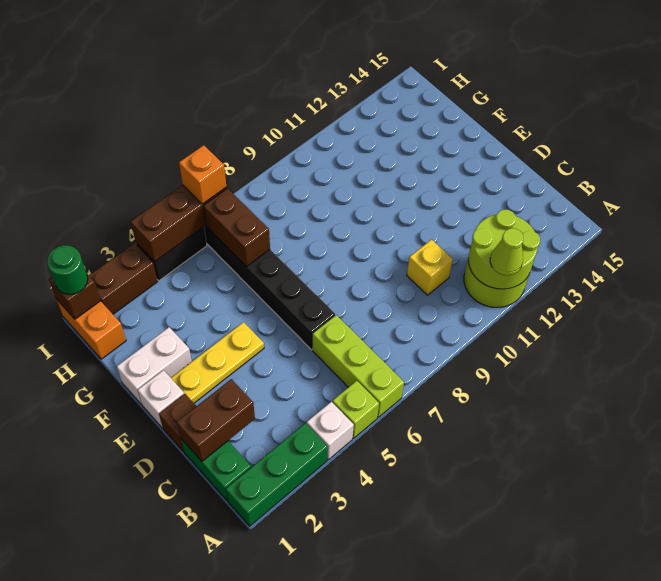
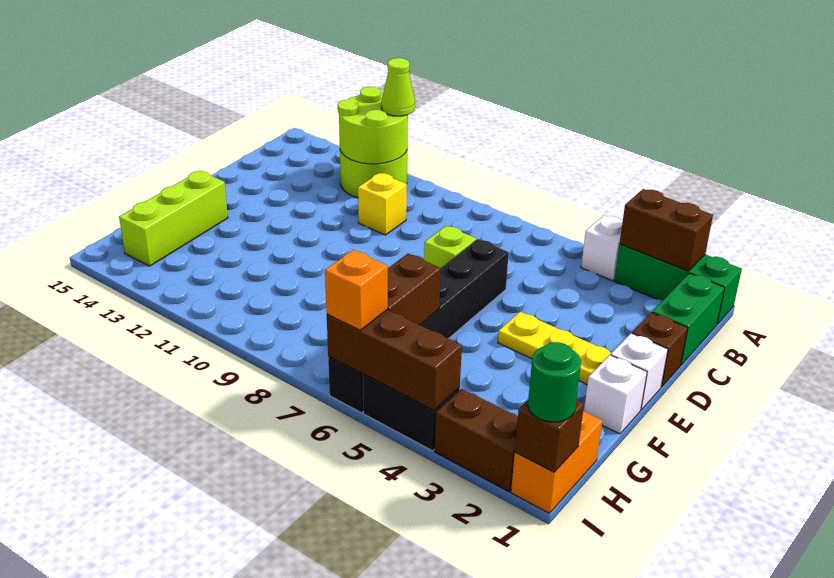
lime brick A5 level 1 -> lime brick D7 level 1
lime brick A6:C6 level 1 -> lime brick F14:H14 level 1
brown brick C1:C2 level 2 -> brown brick A2:A3 level 2
white brick F1:F2 level 1 -> white brick F1 level 1

